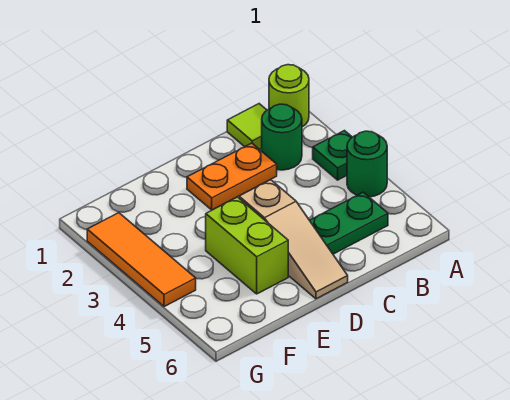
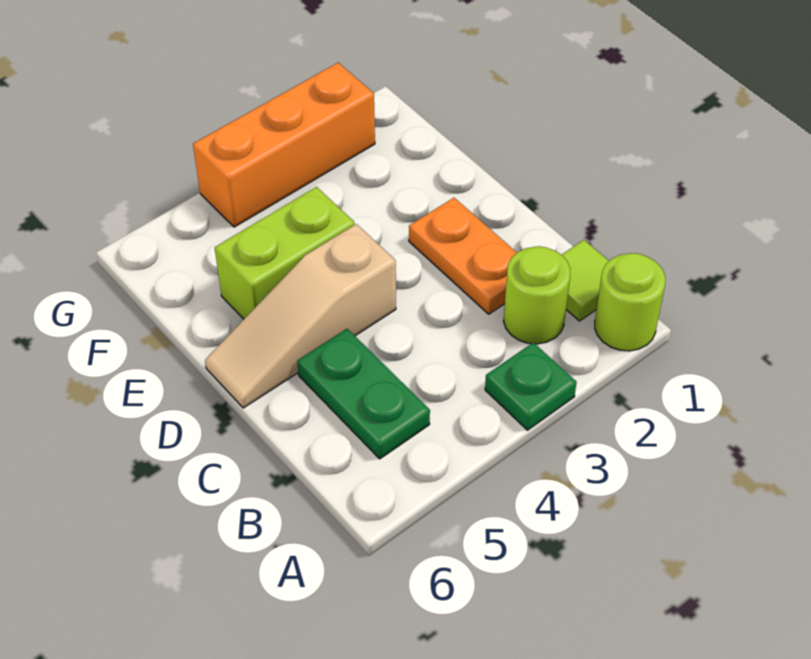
green round brick A4 level 1 -> none
green round brick B2 level 1 -> lime round brick B2 level 1
orange tile G2:G4 level 1 -> orange brick G2:G4 level 1

